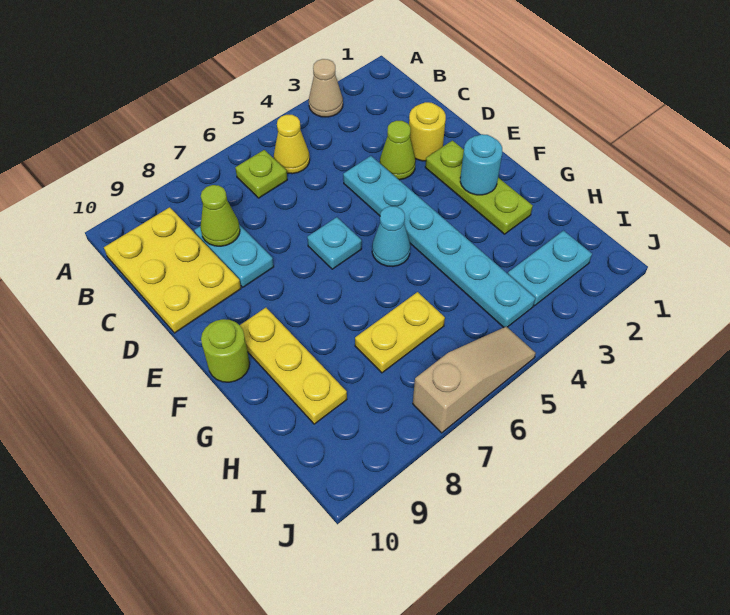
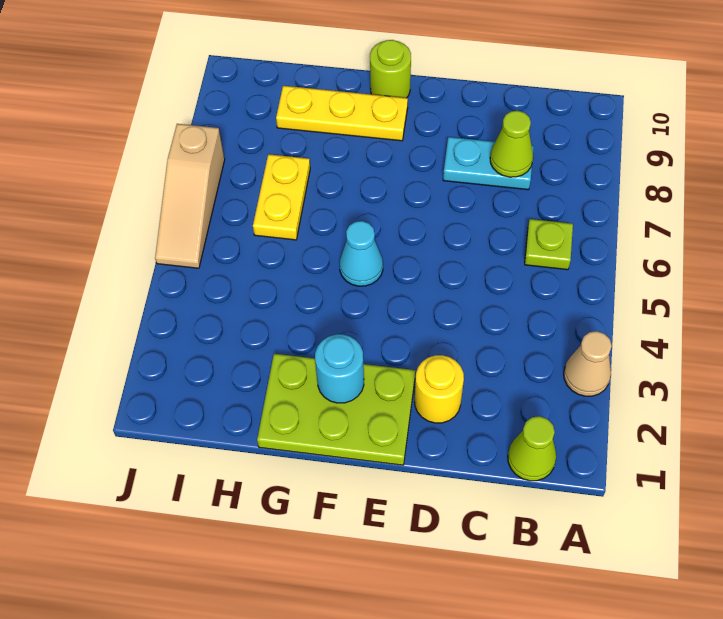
yellow cone B5 level 1 -> none
yellow plate B9:D10 level 1 -> none
lime cone D3 level 1 -> lime cone B1 level 1
cyan plate D4:I4 level 1 -> none
lime plate E2:G2 level 1 -> lime plate E1:G2 level 1
cyan plate E6 level 1 -> none
cyan plate I2:I3 level 1 -> none

